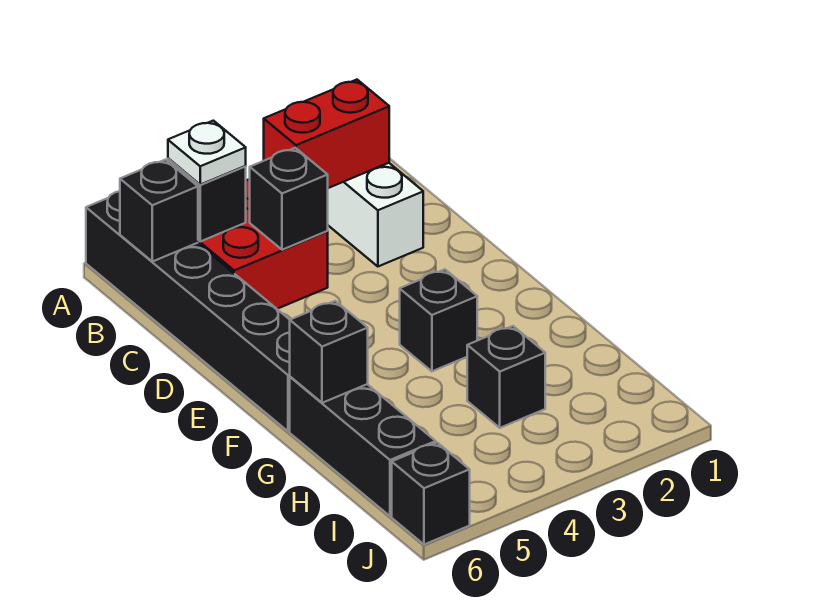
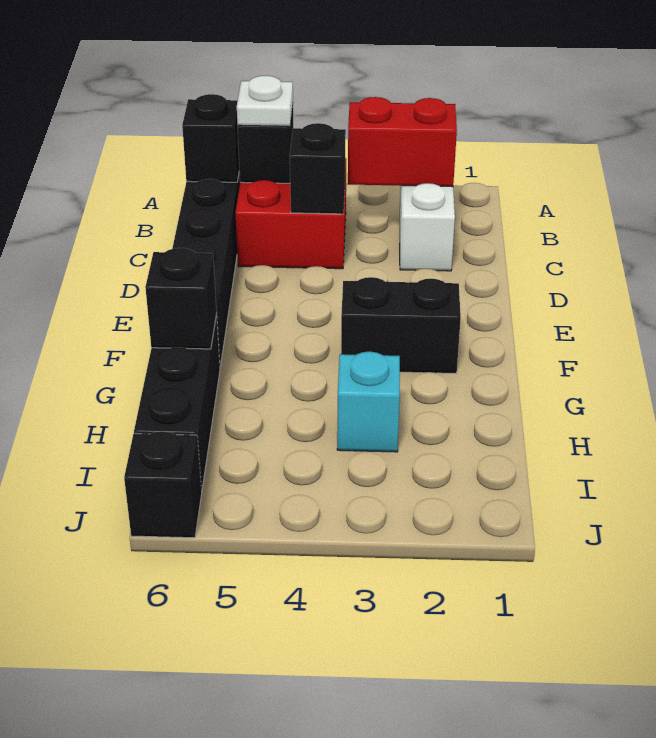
black brick F3 level 1 -> black brick F2:F3 level 1
black brick H3 level 1 -> cyan brick H3 level 1

